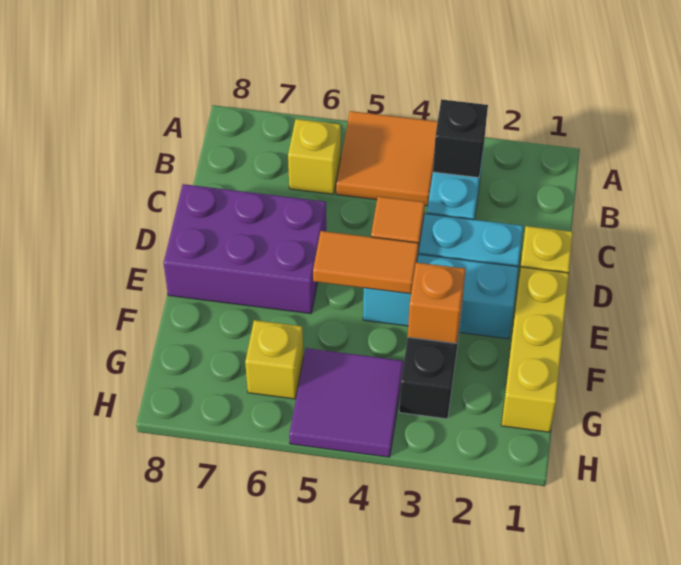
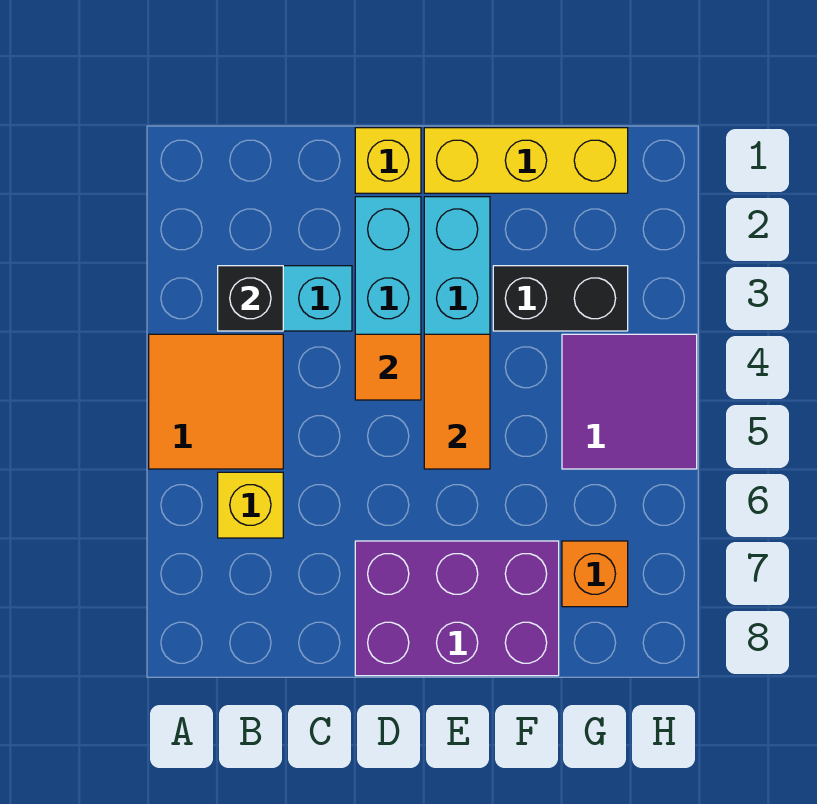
purple brick D6:E8 level 1 -> purple brick D7:F8 level 1
orange brick F3 level 2 -> orange brick G7 level 1
yellow brick G6 level 1 -> none

